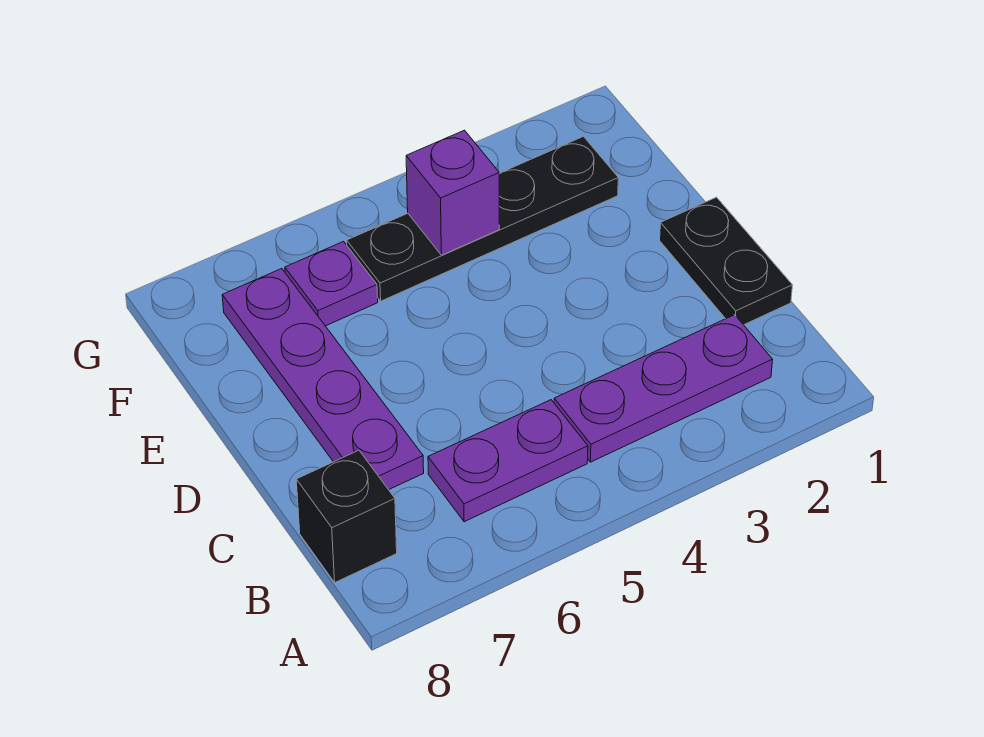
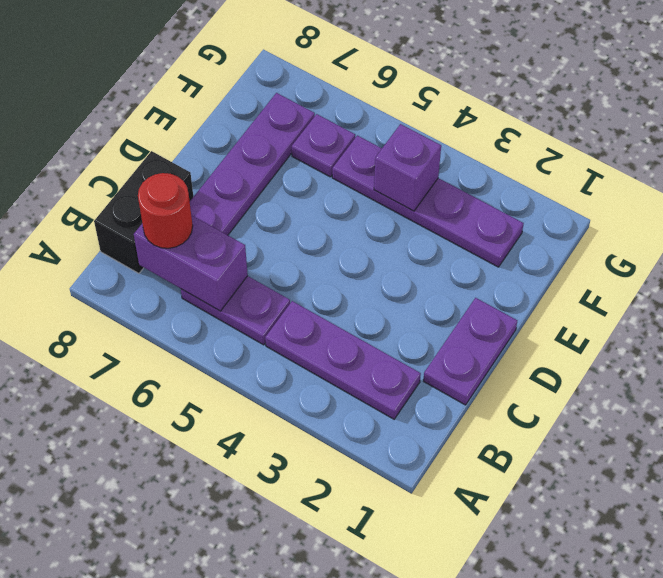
none -> purple brick B6:B7 level 2
none -> red round brick B7 level 3
black brick B8 level 1 -> black brick B8:C8 level 1
black plate C1:D1 level 1 -> purple plate C1:D1 level 1
black plate F2:F5 level 1 -> purple plate F2:F5 level 1

